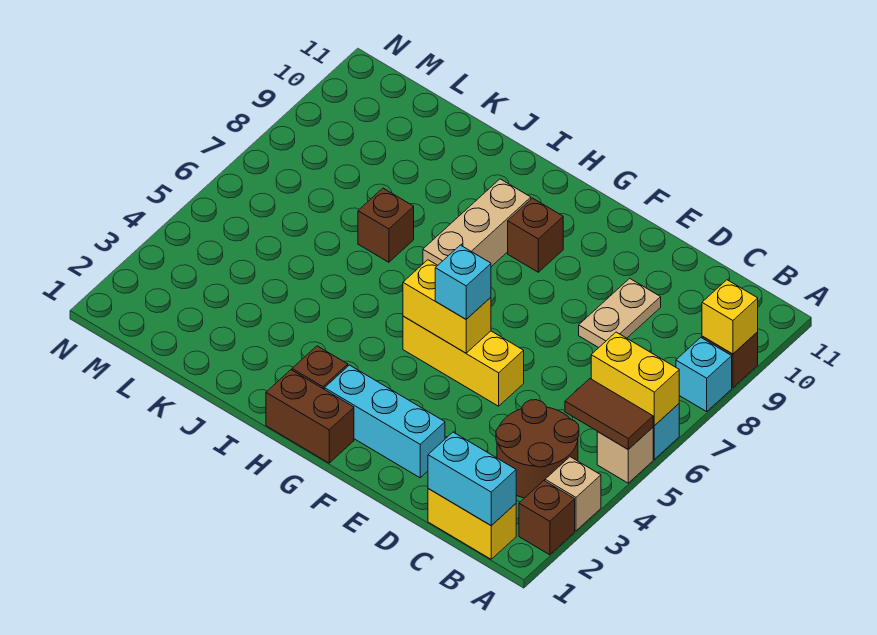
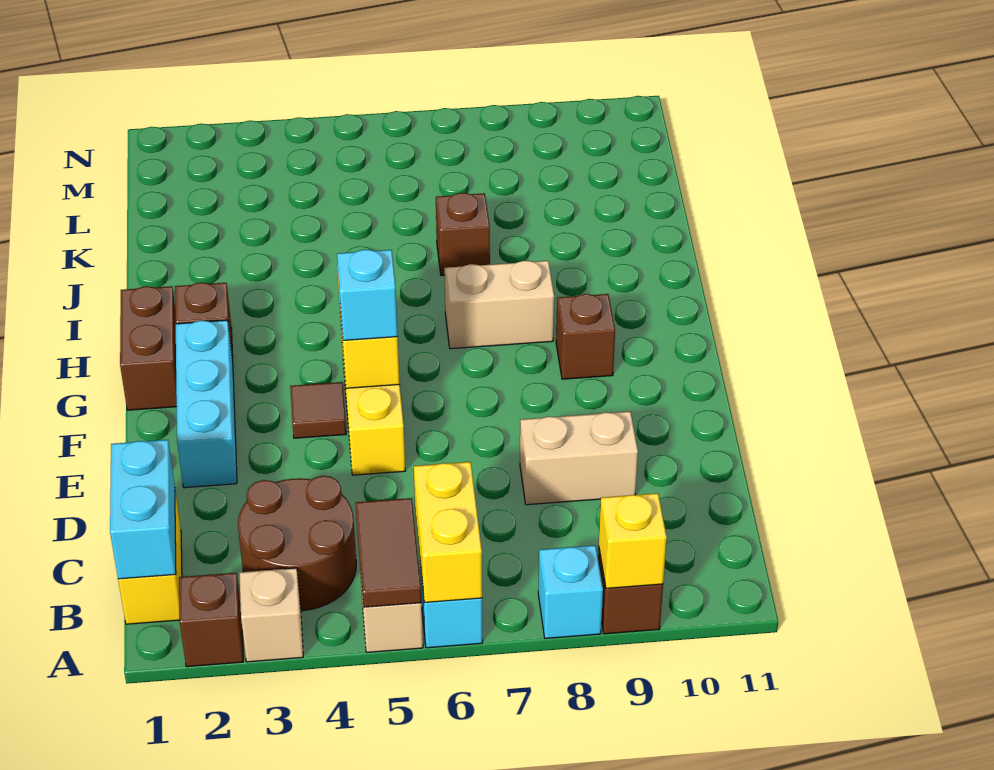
tan plate D8:D9 level 1 -> tan brick D8:D9 level 1
none -> brown tile F4 level 1
tan brick H7:H9 level 1 -> tan brick H7:H8 level 1

